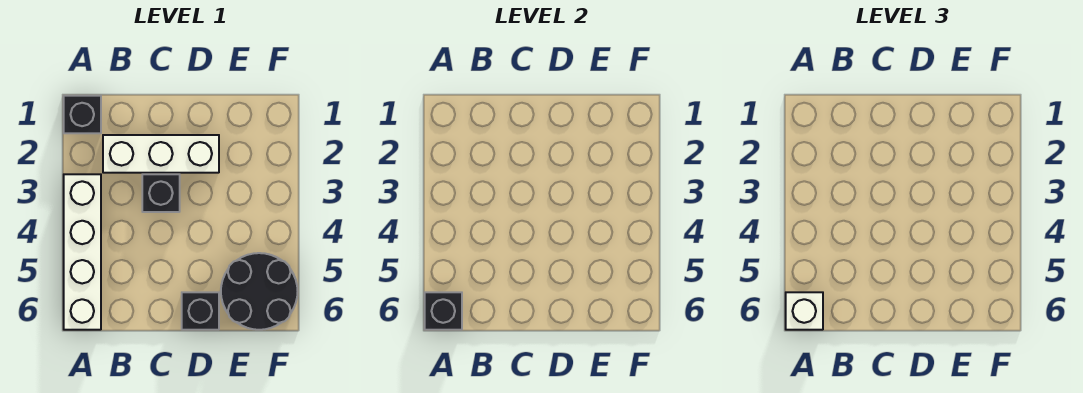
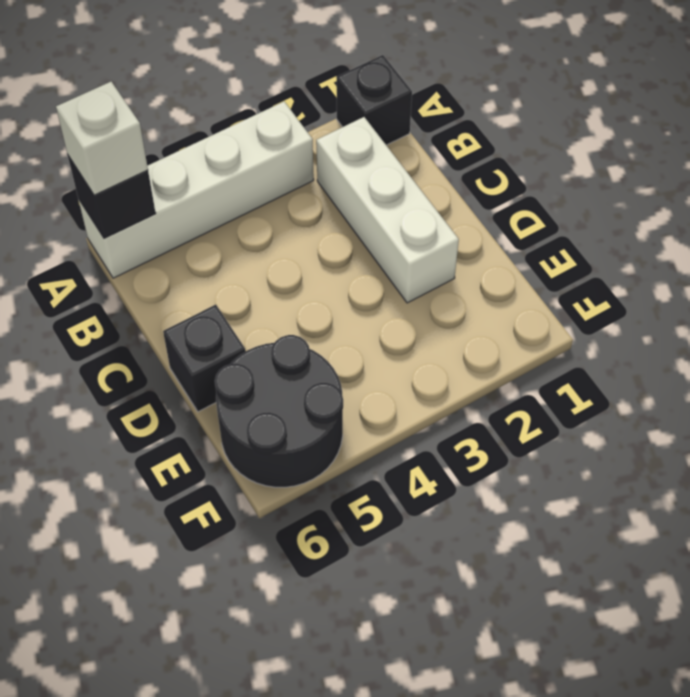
black brick C3 level 1 -> none

